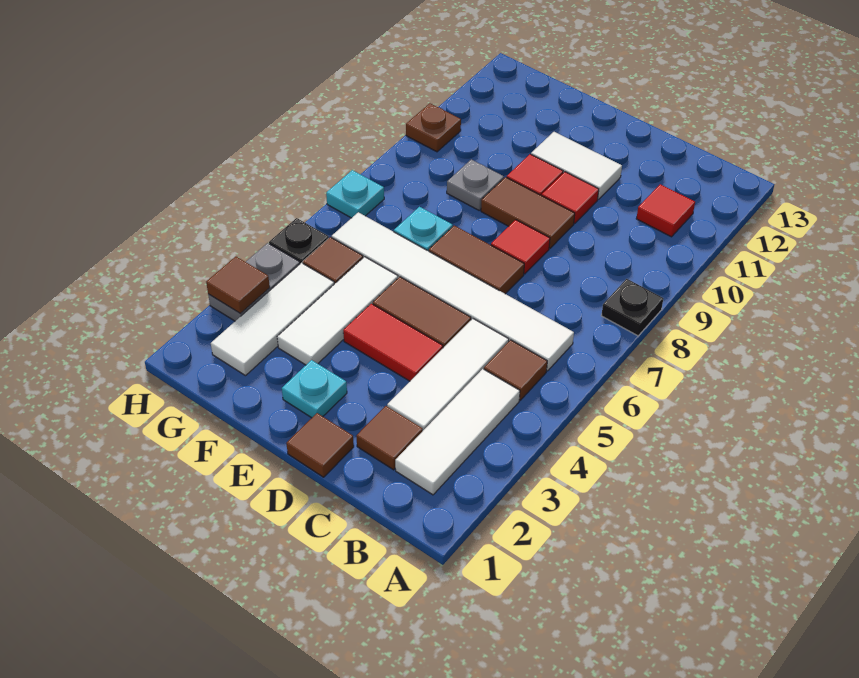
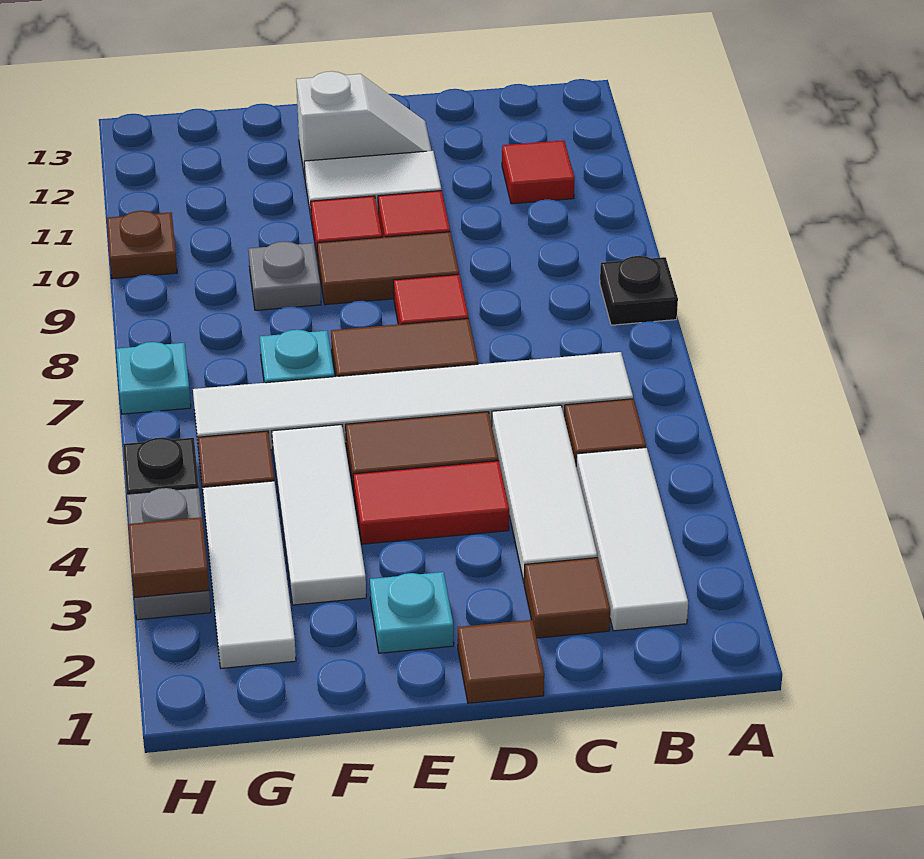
none -> white slope D12:E12 level 1 top E

